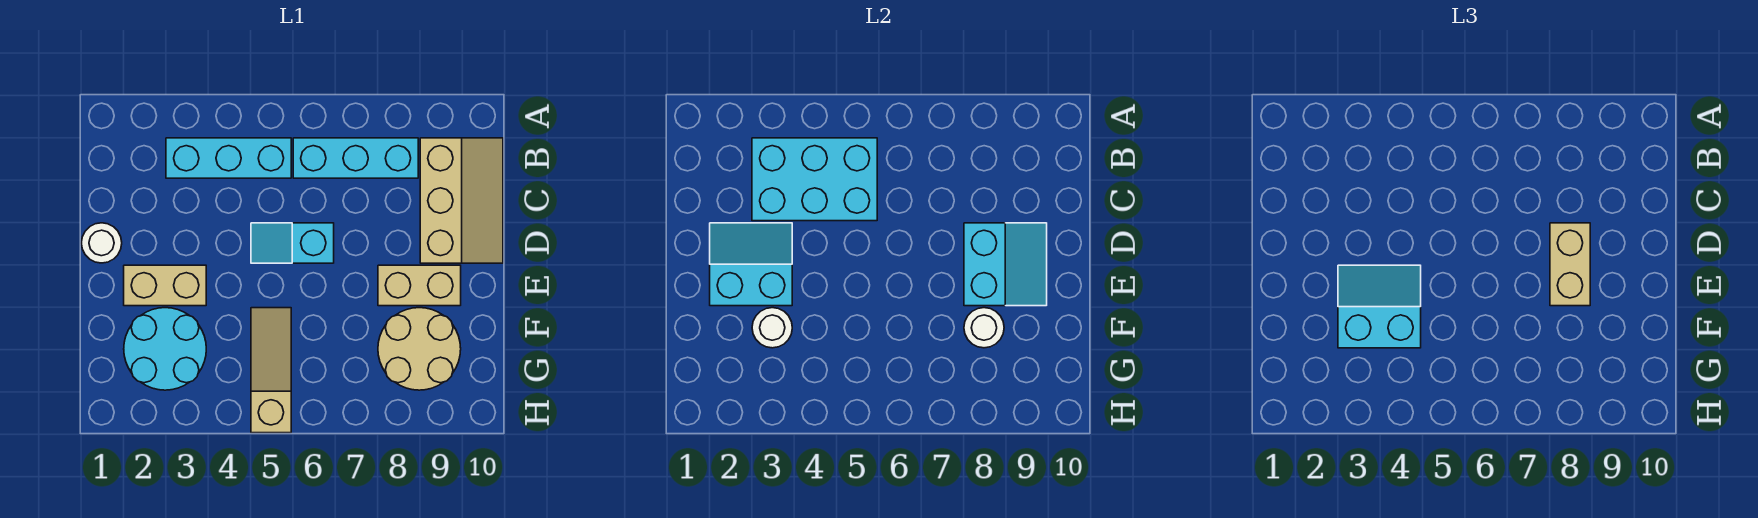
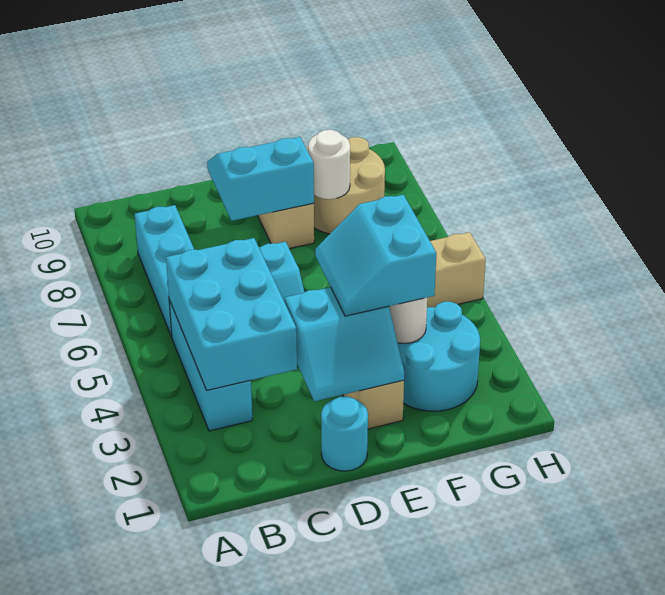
tan slope B9:D10 level 1 top 9 -> none
white round brick D1 level 1 -> cyan round brick D1 level 1
cyan slope D2:E3 level 2 top E -> cyan slope D2:E3 level 2 top 3
tan brick D8:E8 level 3 -> none

